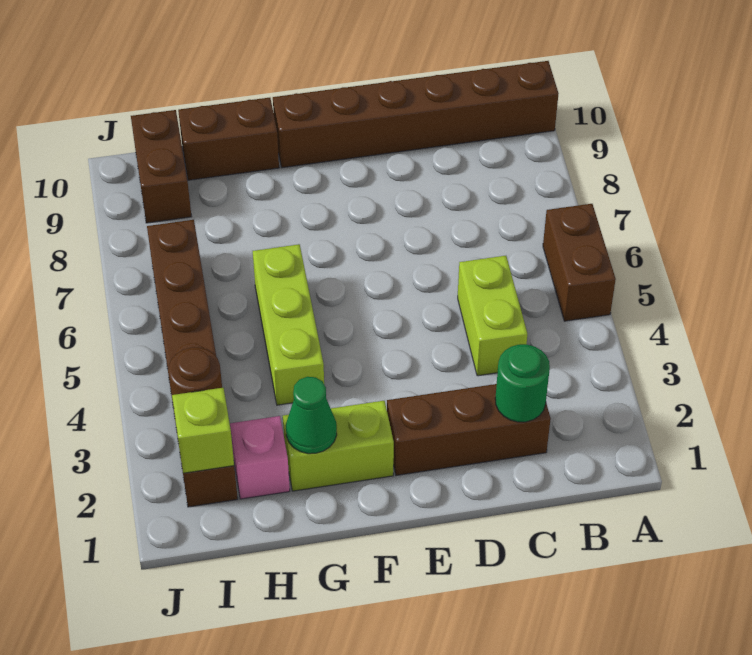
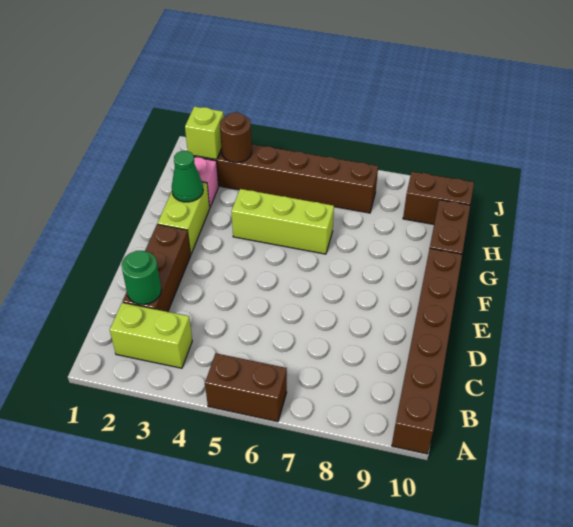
lime brick C4:C5 level 1 -> lime brick B2:B3 level 1

